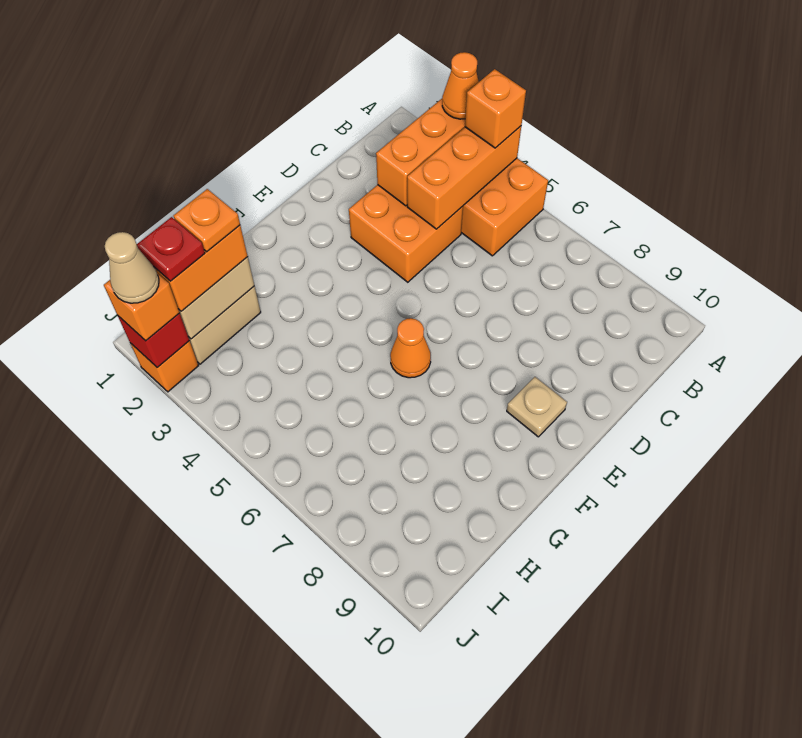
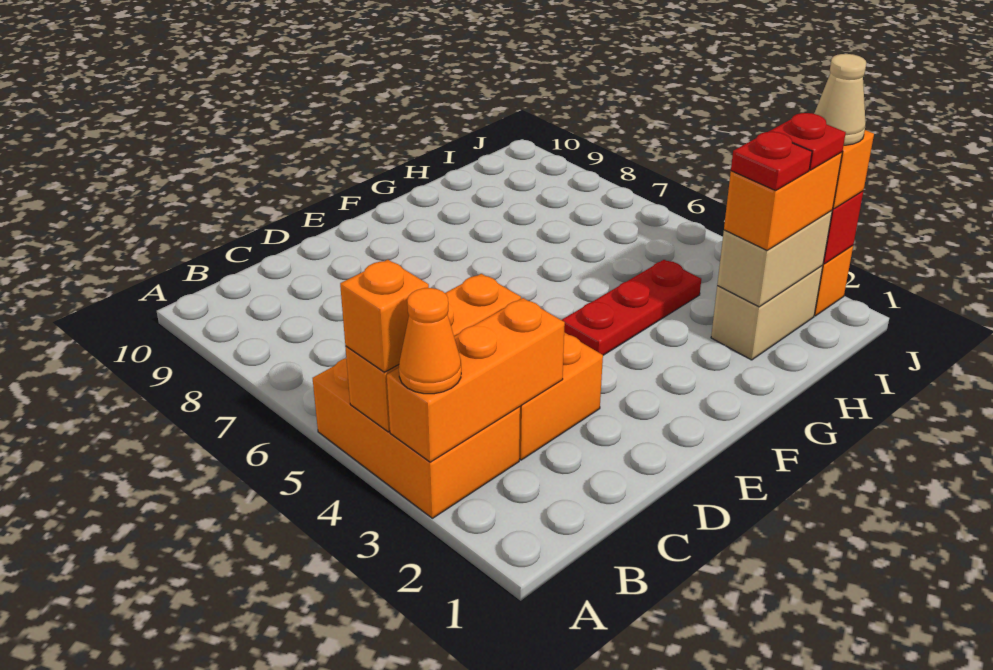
tan plate E9 level 1 -> none
none -> red plate F4:H4 level 1
orange cone F6 level 1 -> none
orange plate H2 level 4 -> red plate H2 level 4

